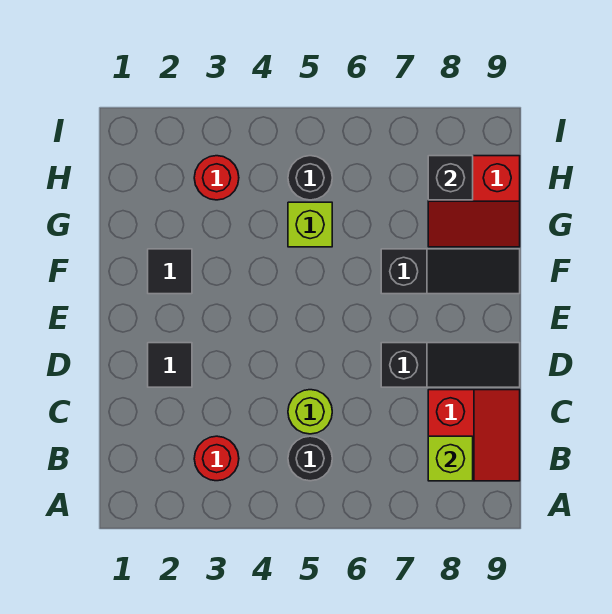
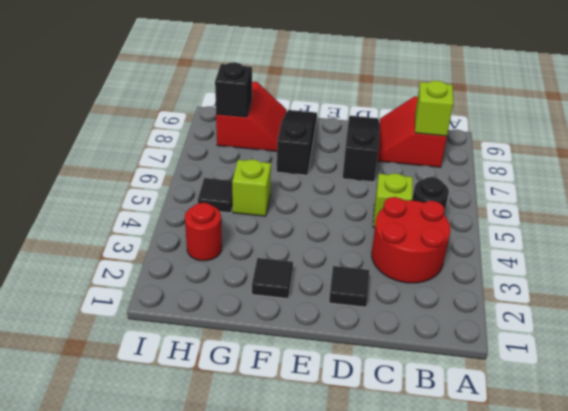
red round brick B3 level 1 -> red round brick B3:C4 level 1
red slope B8:C9 level 1 top 8 -> red slope B8:C9 level 1 top B
lime round brick C5 level 1 -> lime brick C5 level 1
black round brick H5 level 1 -> black tile H5 level 1

